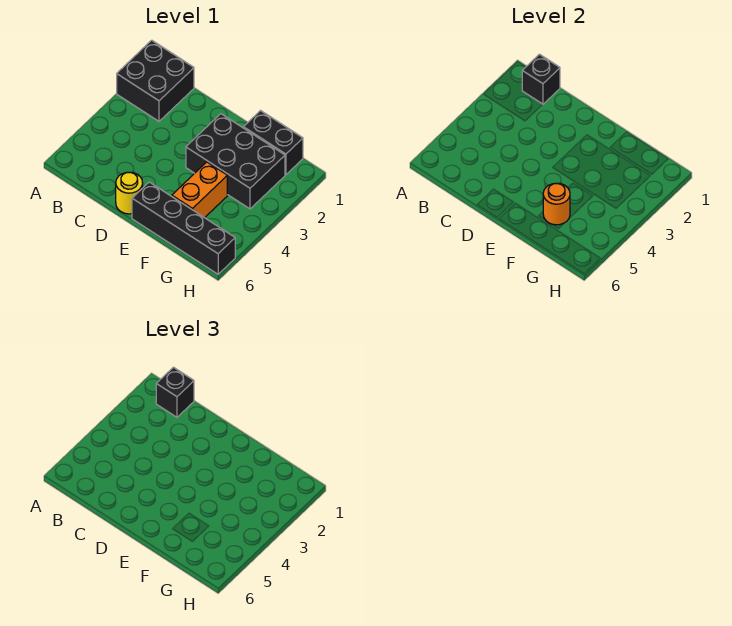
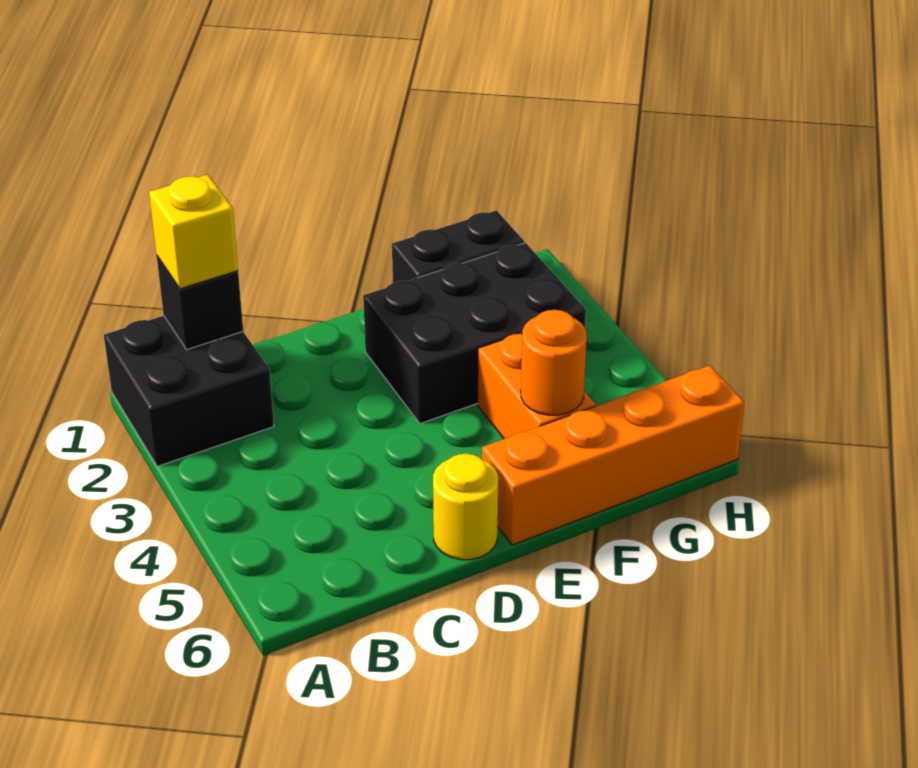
black brick B1 level 3 -> yellow brick B1 level 3
black brick E6:H6 level 1 -> orange brick E6:H6 level 1

